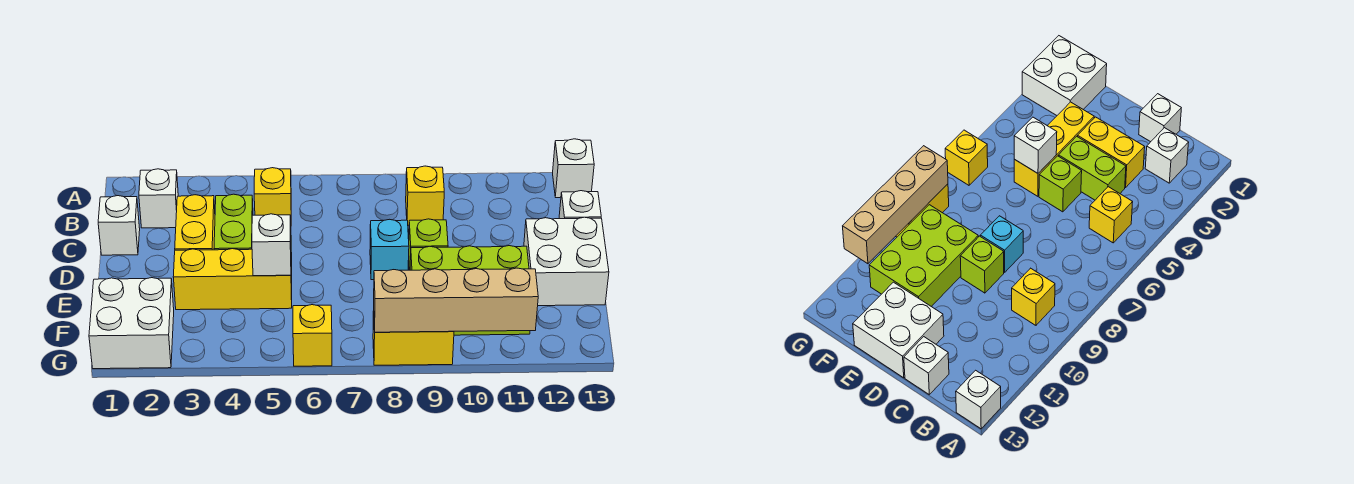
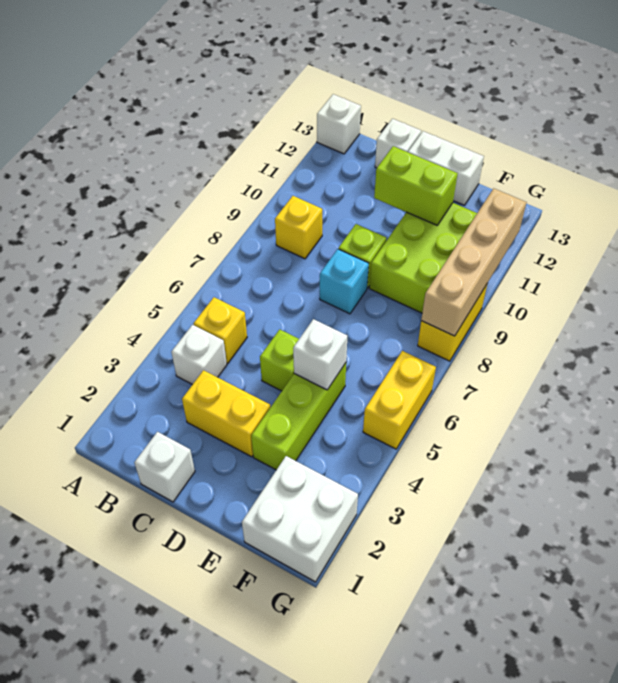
white brick B2 level 1 -> white brick B4 level 1
lime brick C4:D4 level 1 -> lime brick D11:E11 level 2
white brick D12:E13 level 1 -> white brick D13:E13 level 1
yellow brick E3:E5 level 1 -> lime brick E3:E5 level 1
yellow brick G6 level 1 -> yellow brick G5:G6 level 1

